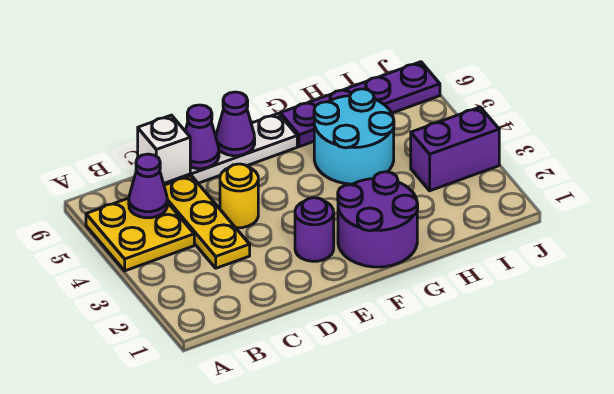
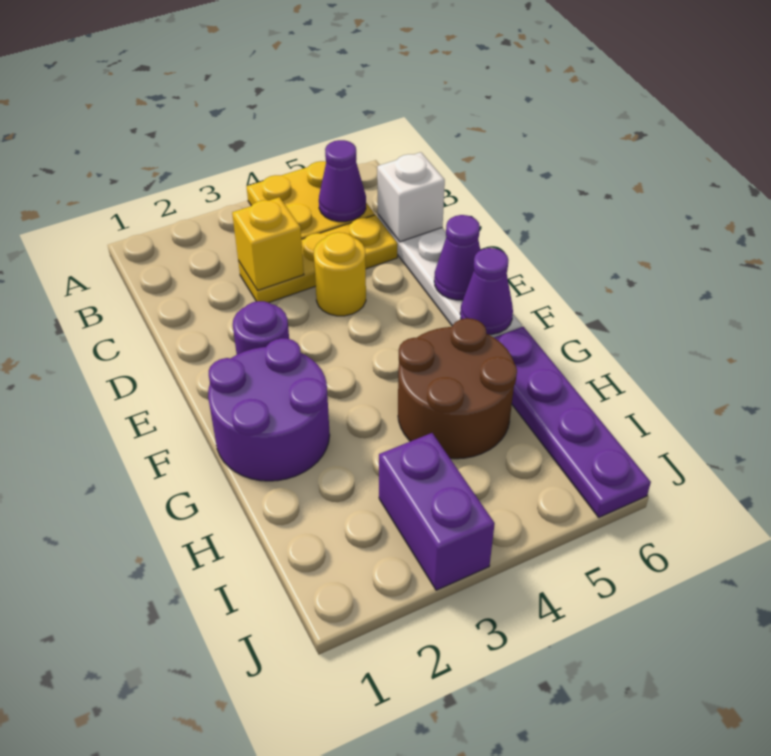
none -> yellow brick C3 level 2
purple cone D6 level 2 -> purple cone F6 level 2
cyan round brick G4:H5 level 1 -> brown round brick G4:H5 level 1

